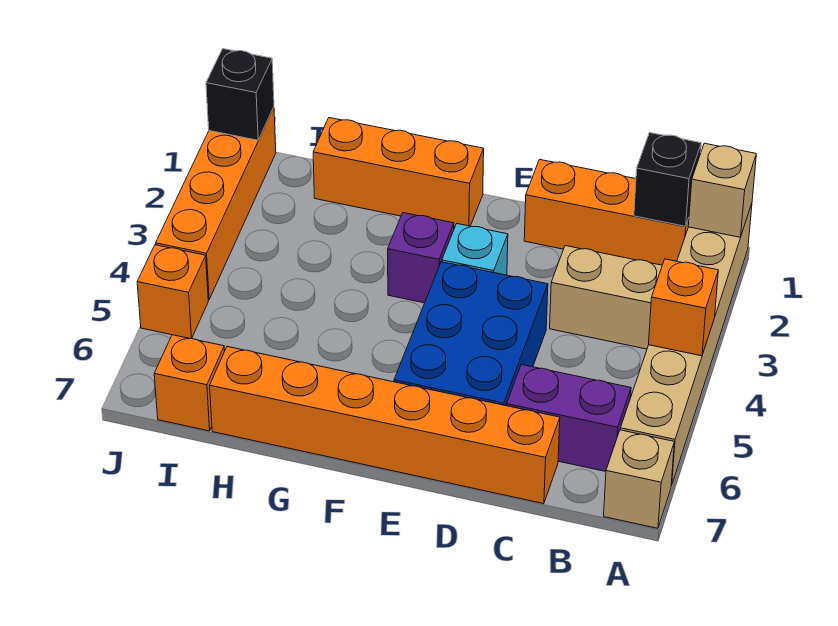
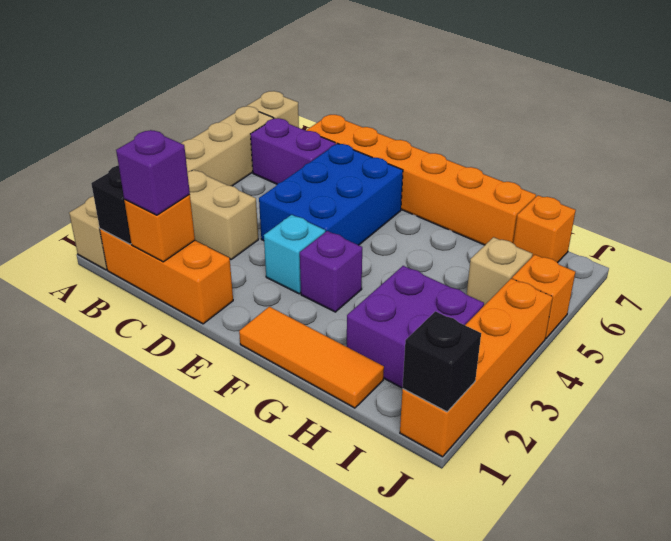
tan brick A1 level 2 -> tan brick I5 level 1
orange brick A4 level 2 -> orange brick C1 level 2
none -> purple brick C1 level 3
orange brick F1:H1 level 1 -> orange tile F1:H1 level 1
none -> purple brick H2:I3 level 1

